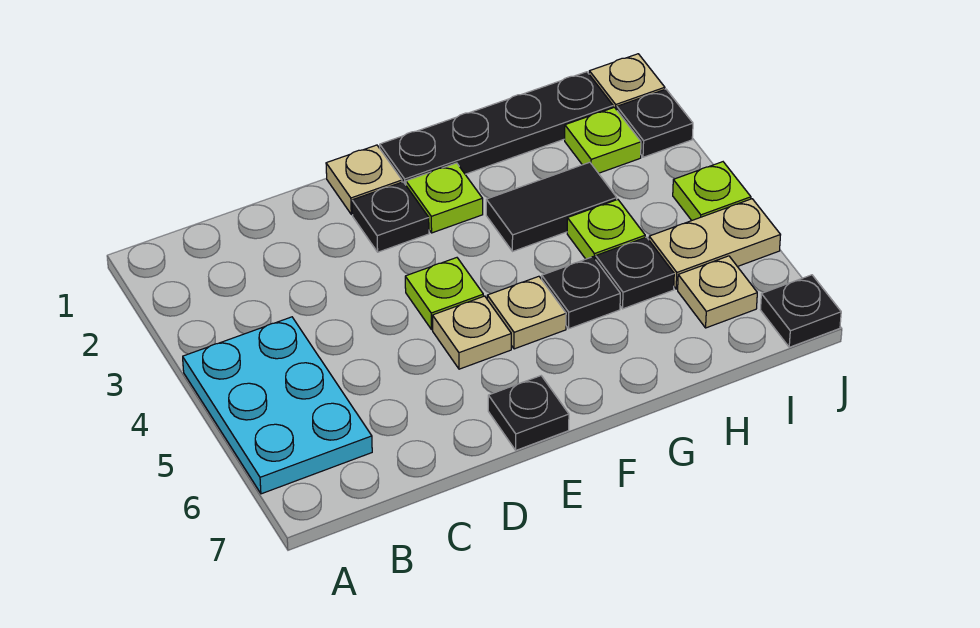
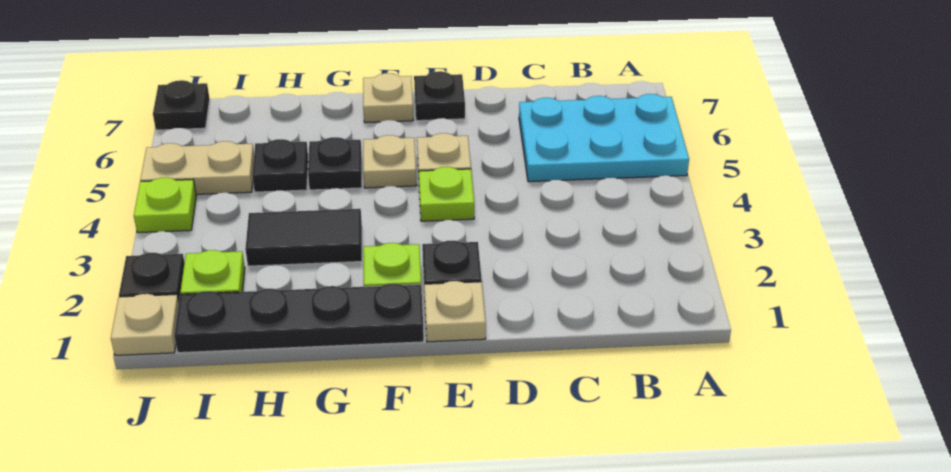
cyan plate A4:B6 level 1 -> cyan plate A5:C6 level 1
lime plate H4 level 1 -> none
tan plate I6 level 1 -> tan plate F7 level 1

